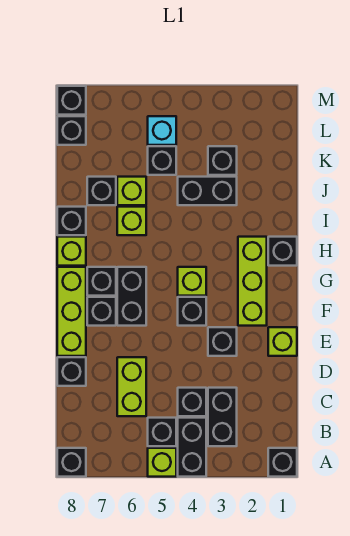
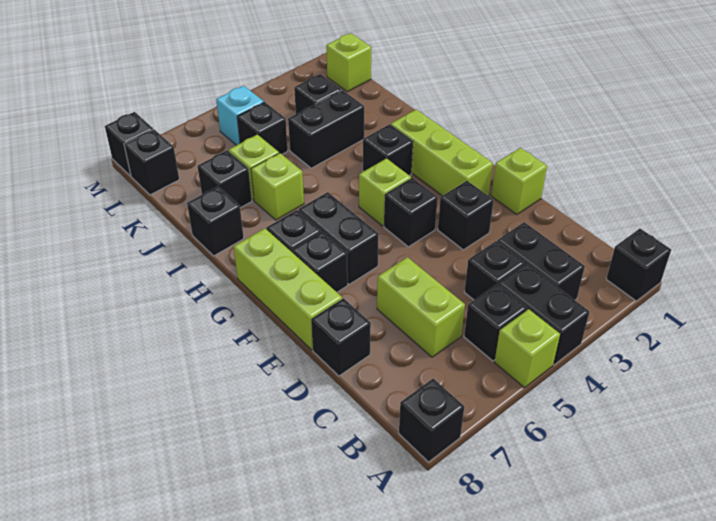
black brick H1 level 1 -> black brick H3 level 1
lime brick H8 level 1 -> lime brick L1 level 1

